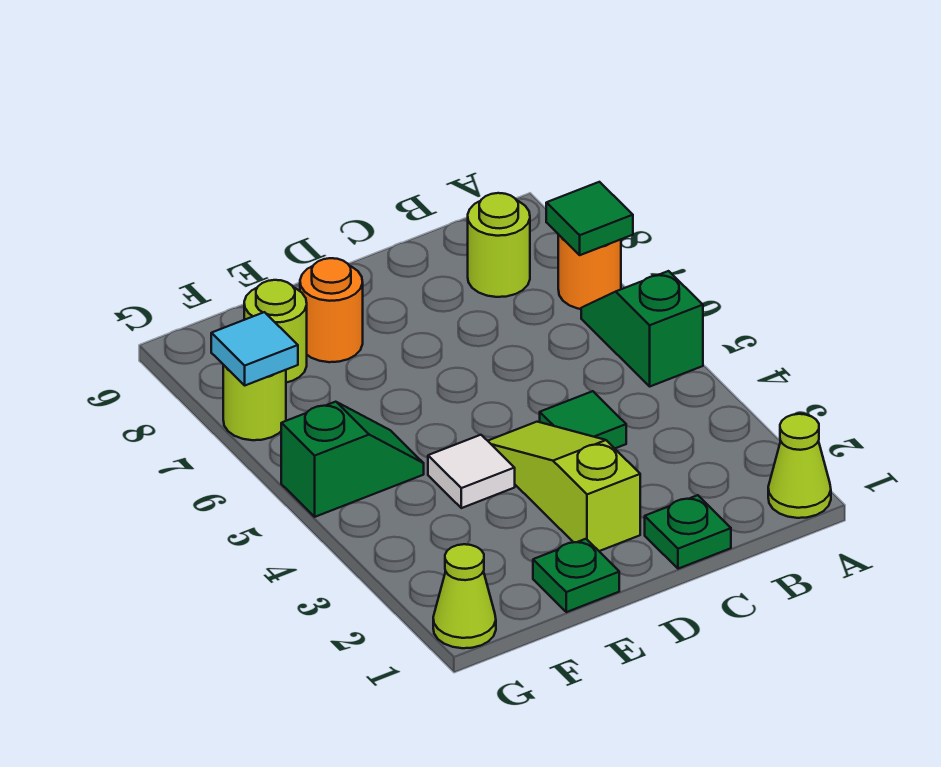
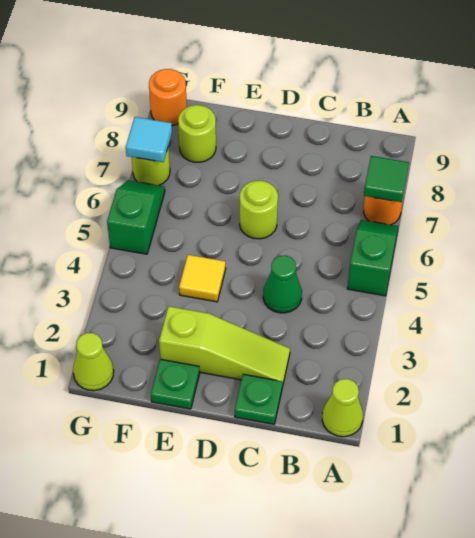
lime round brick B8 level 1 -> lime round brick D6 level 1
green tile C4 level 1 -> green cone C4 level 1
lime slope D2:D4 level 1 top 2 -> lime slope C2:E2 level 1 top E
white tile E4 level 1 -> yellow tile E4 level 1
orange round brick E8 level 1 -> orange round brick G9 level 1
green slope F5:G5 level 1 top G -> green slope G5:G6 level 1 top 5

